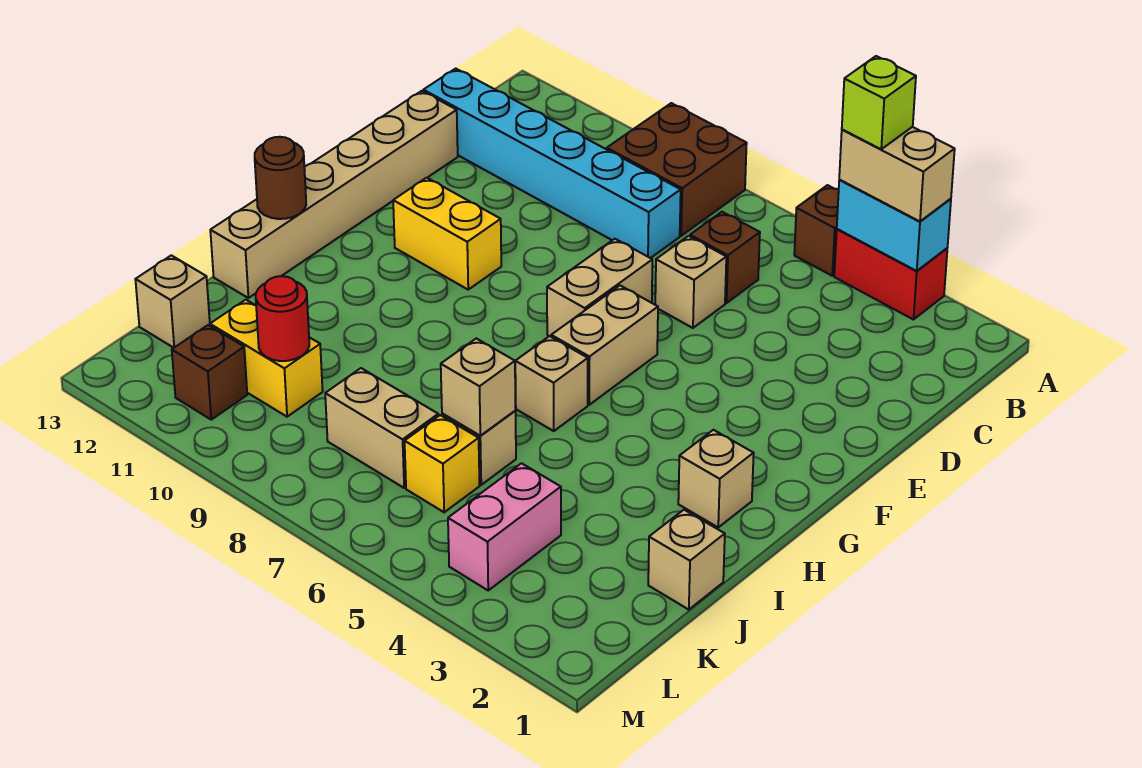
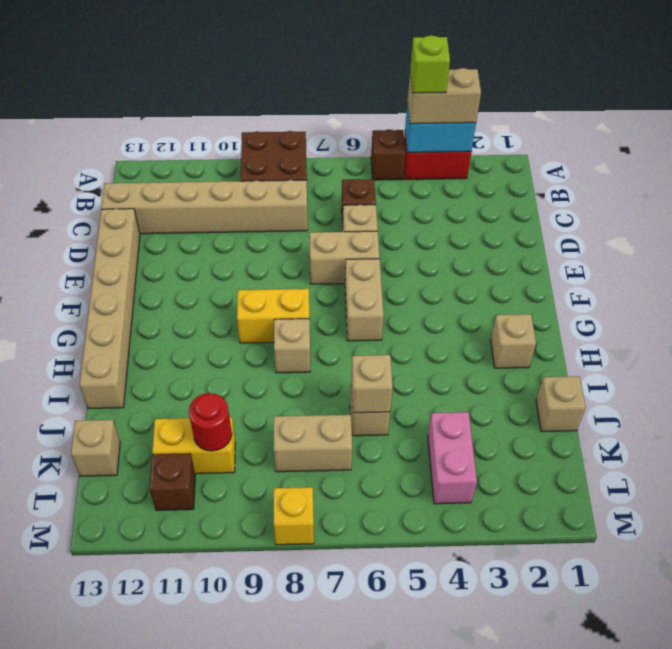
cyan brick C8:C13 level 1 -> tan brick C8:C13 level 1
tan brick E7:F7 level 1 -> tan brick E6:E7 level 1
yellow brick F10:F11 level 1 -> yellow brick G8:G9 level 1
tan brick H6 level 1 -> tan brick H8 level 1
brown round brick H13 level 2 -> none
yellow brick K6 level 1 -> yellow brick M8 level 1

